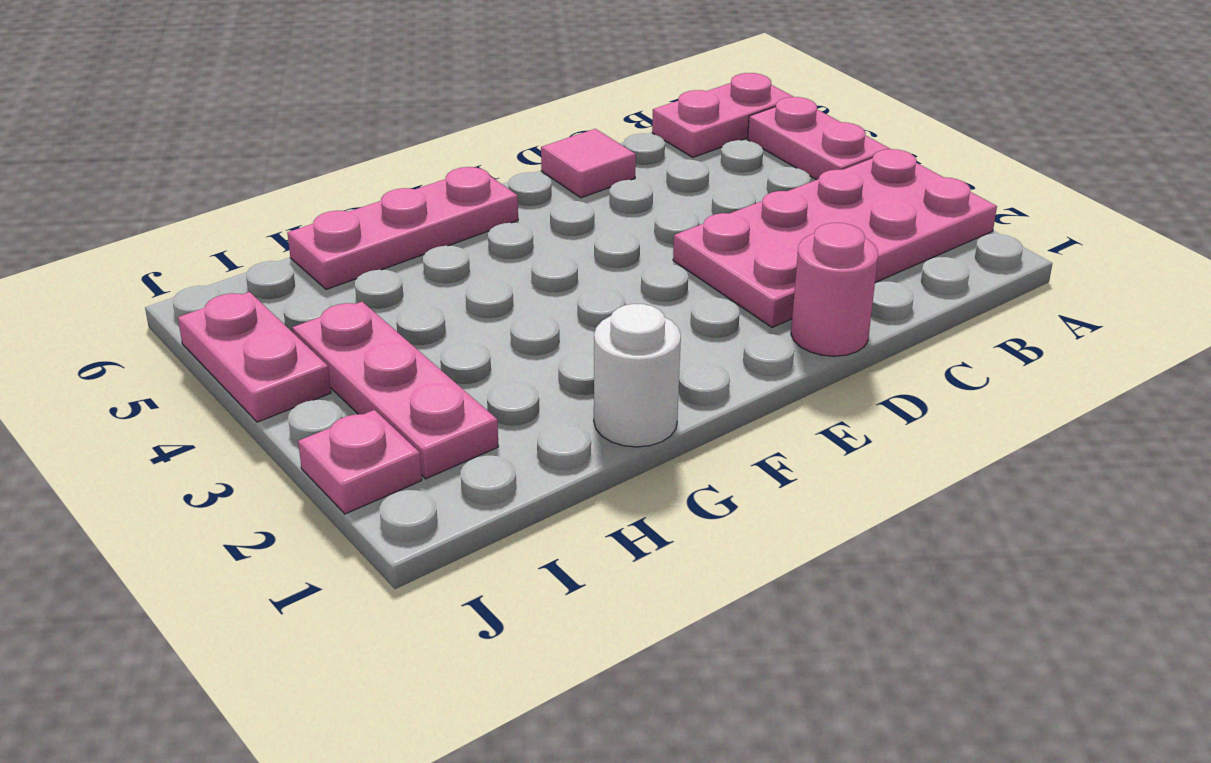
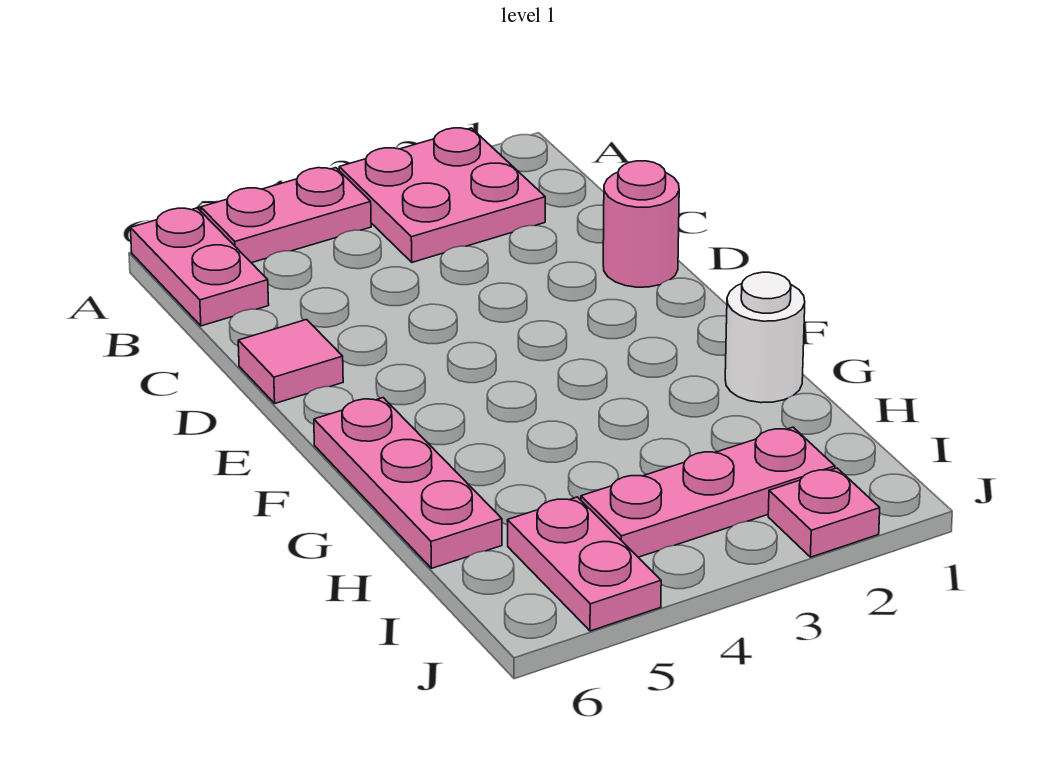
pink plate A2:D3 level 1 -> pink plate A2:B3 level 1
pink plate J4:J5 level 1 -> pink plate I5:J5 level 1

